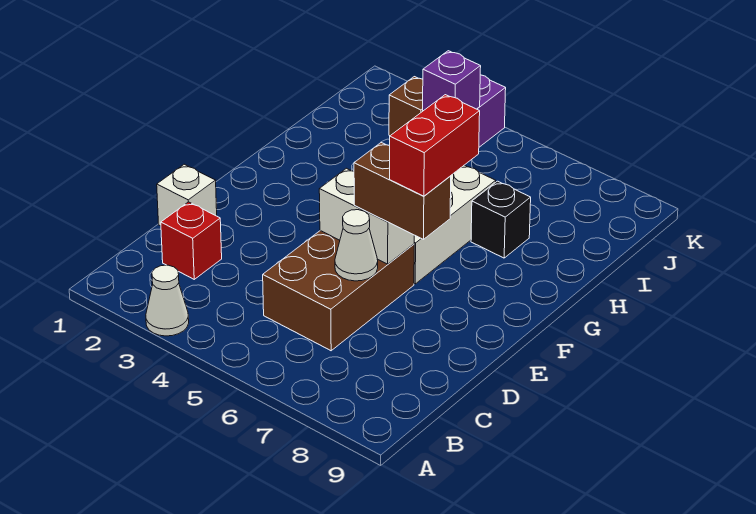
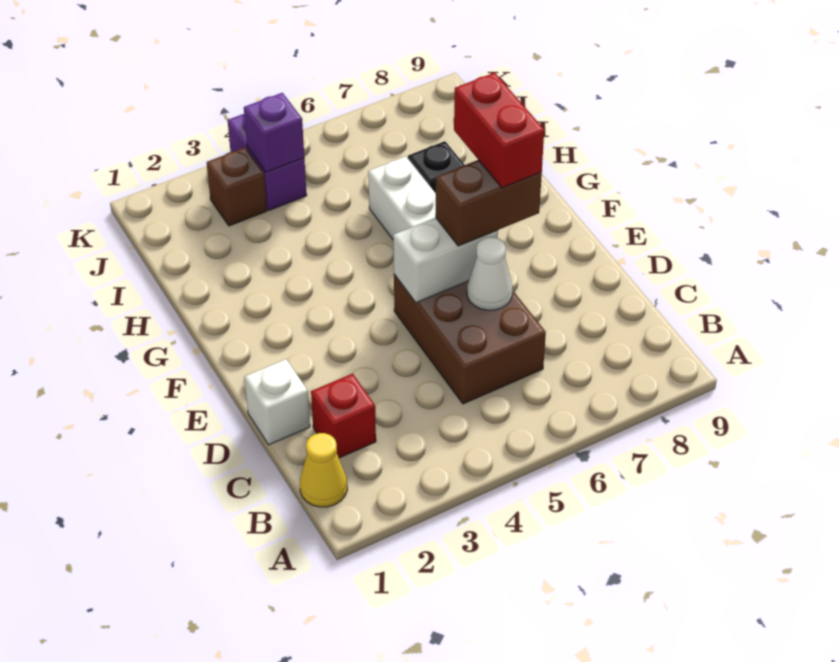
white cone A3 level 1 -> none
none -> yellow cone B1 level 1

